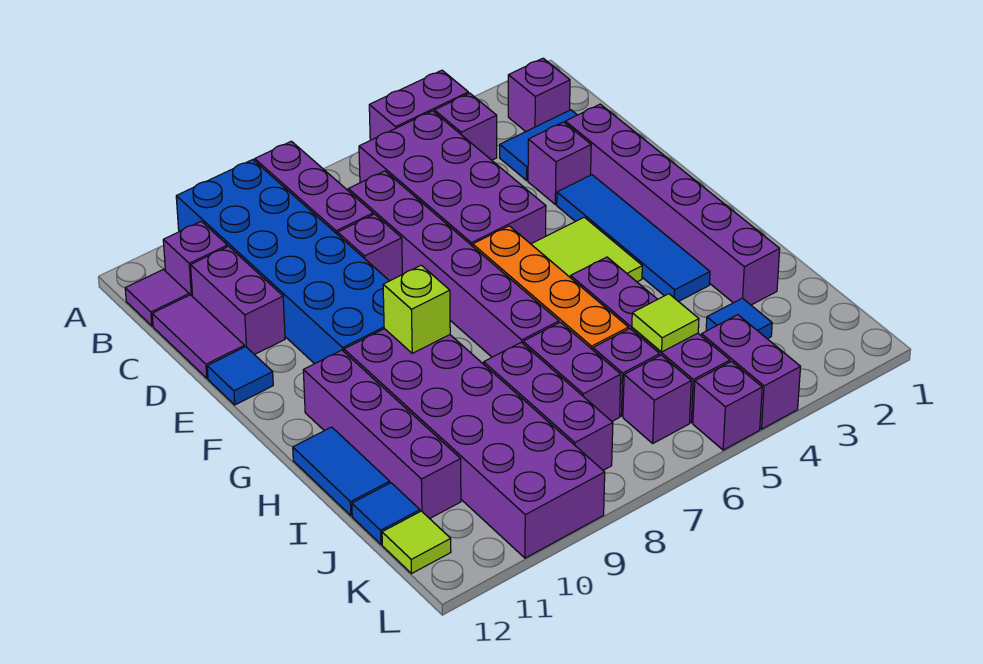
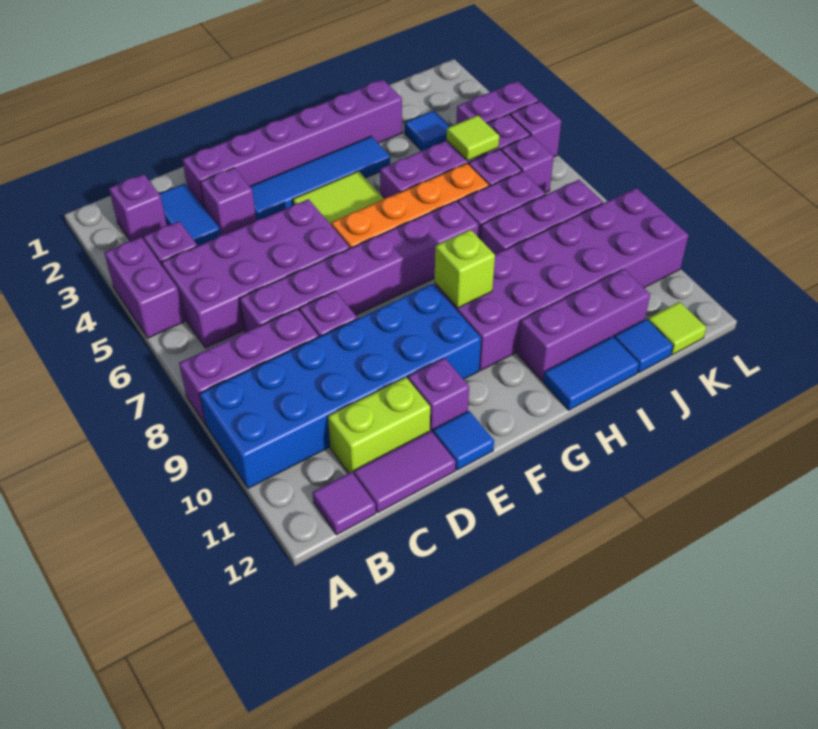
purple brick B11 level 1 -> purple brick E11 level 1
purple brick C11:D11 level 1 -> lime brick C11:D11 level 1
purple brick G11:J11 level 1 -> purple brick H11:J11 level 1

